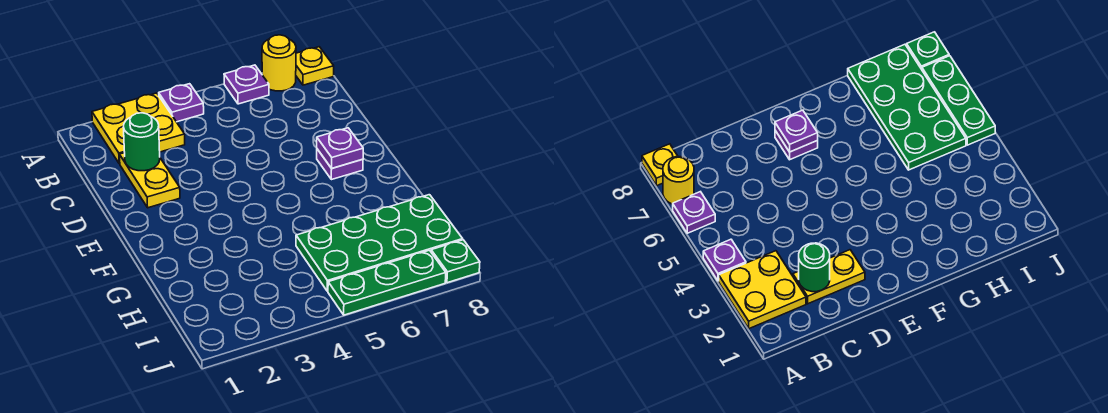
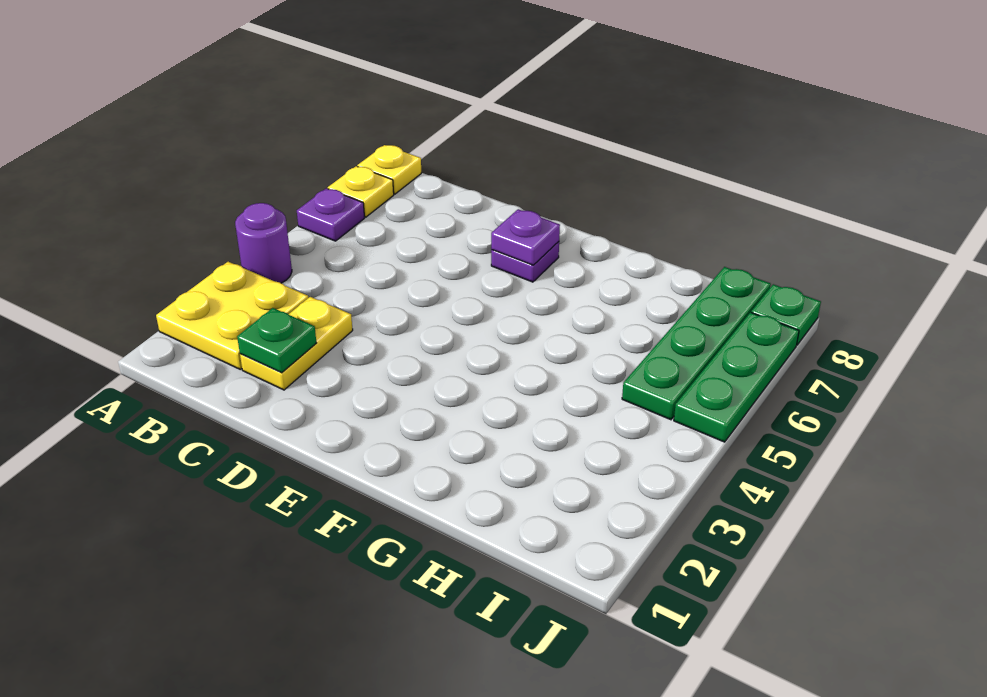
purple plate A4 level 1 -> purple round brick A4 level 1
yellow round brick A7 level 1 -> yellow plate A7 level 1
yellow plate C2:D2 level 1 -> yellow plate C2:C3 level 1
green round brick C2 level 2 -> green plate C2 level 2
green plate H5:I8 level 1 -> green plate I5:I8 level 1

